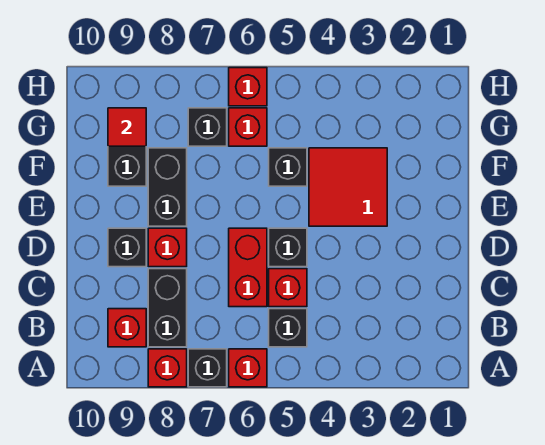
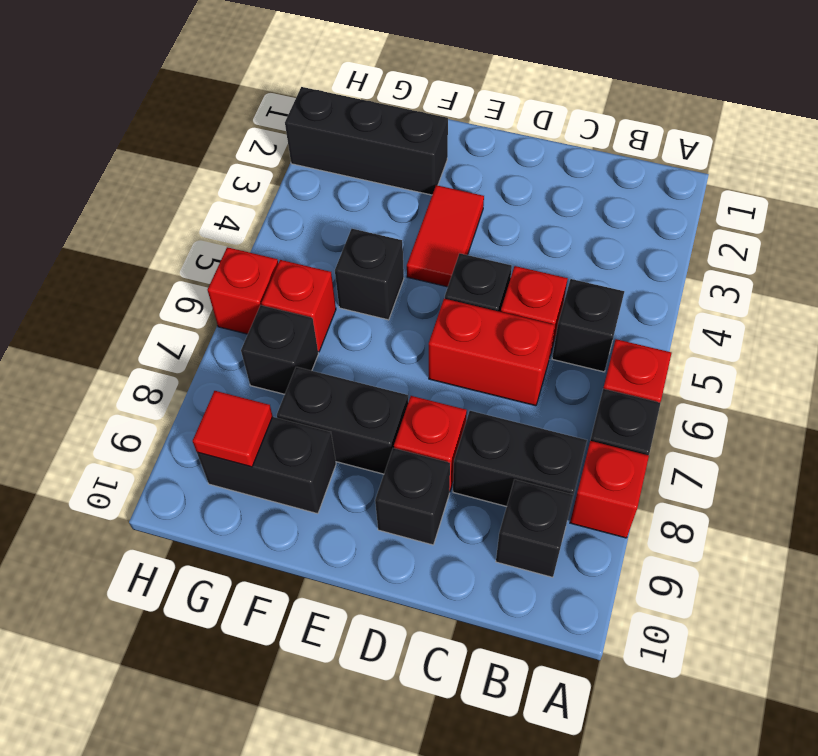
red brick B9 level 1 -> black brick B9 level 1
red tile E3:F4 level 1 -> red tile E3:E4 level 1
none -> black brick F2:H2 level 1

